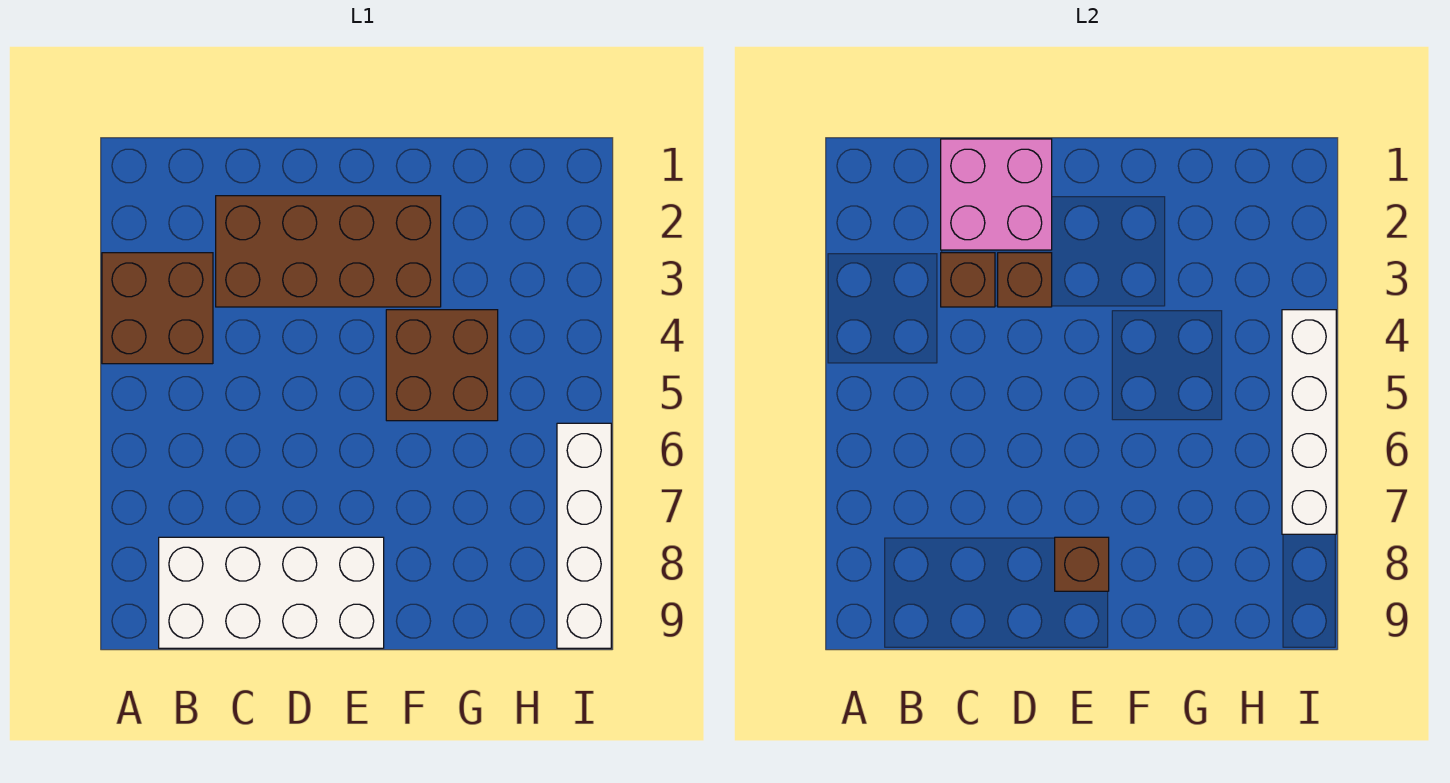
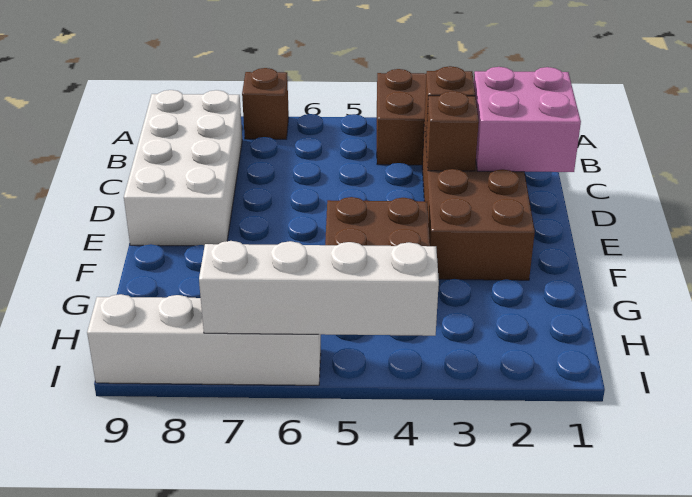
brown brick E8 level 2 -> brown brick A7 level 1

